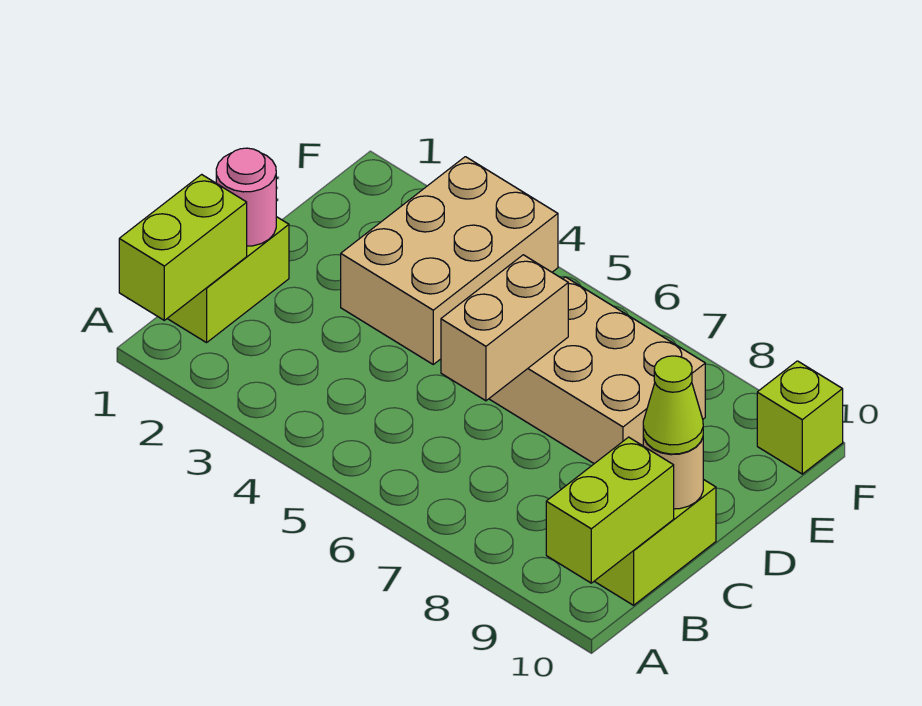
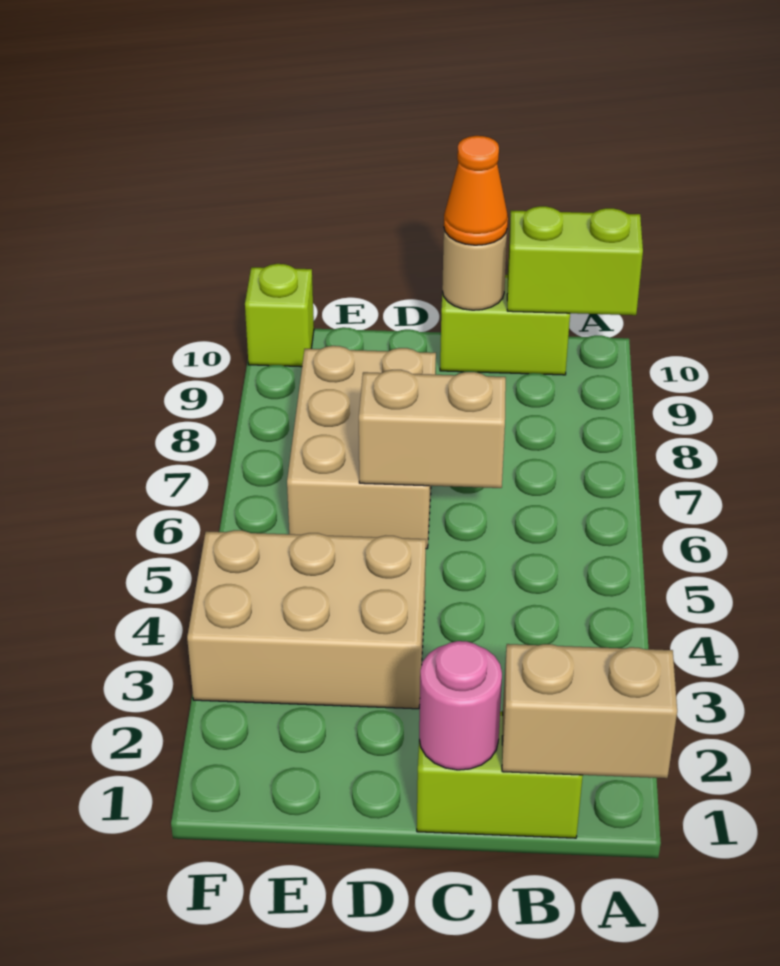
lime brick A1:B1 level 2 -> tan brick A1:B1 level 2
lime cone C10 level 3 -> orange cone C10 level 3

